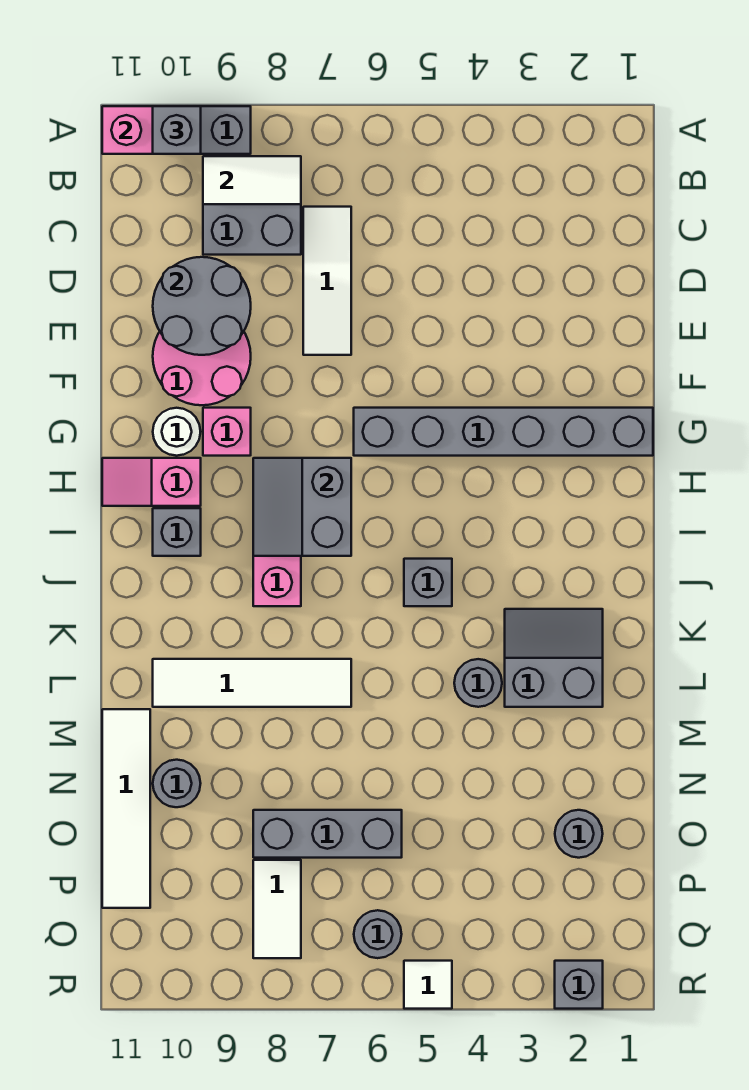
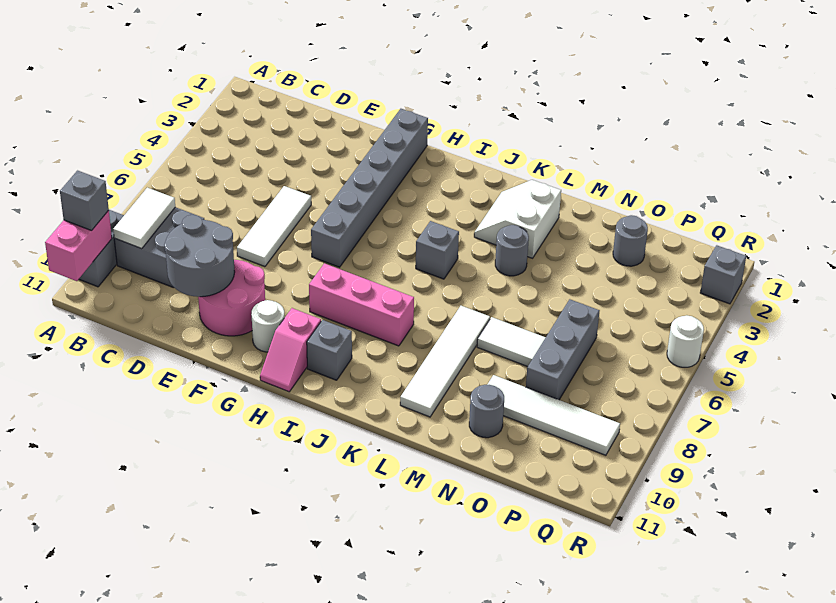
white tile C7:E7 level 1 -> white tile E5:E7 level 1
pink brick G9 level 1 -> none
grey slope H7:I8 level 2 top 7 -> none
grey slope K2:L3 level 1 top L -> white slope K2:L3 level 1 top L
white tile M11:P11 level 1 -> white tile N9:Q9 level 1
white tile P8:Q8 level 1 -> white tile M7:N7 level 1
grey round brick Q6 level 1 -> none
white tile R5 level 1 -> white round brick R5 level 1

